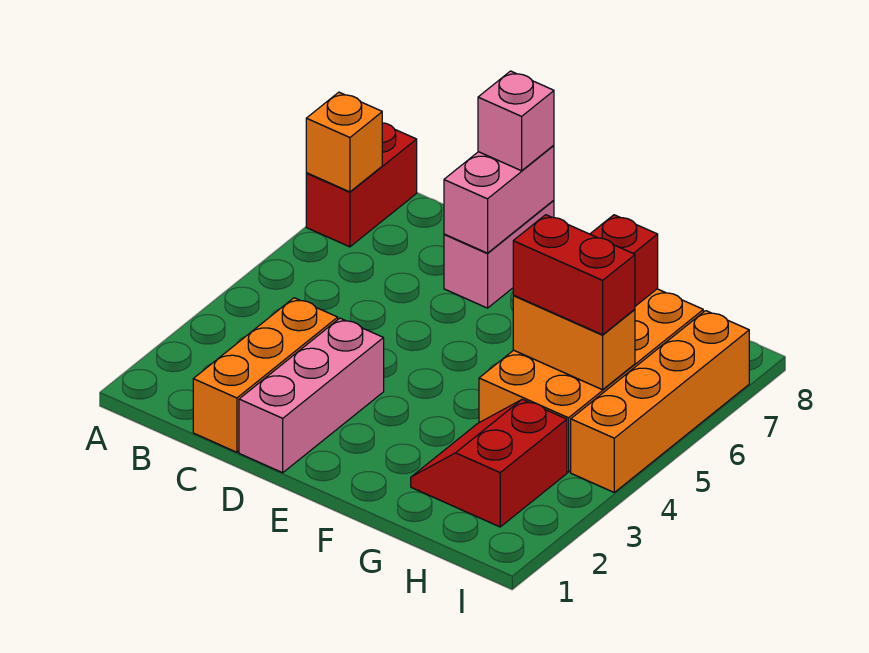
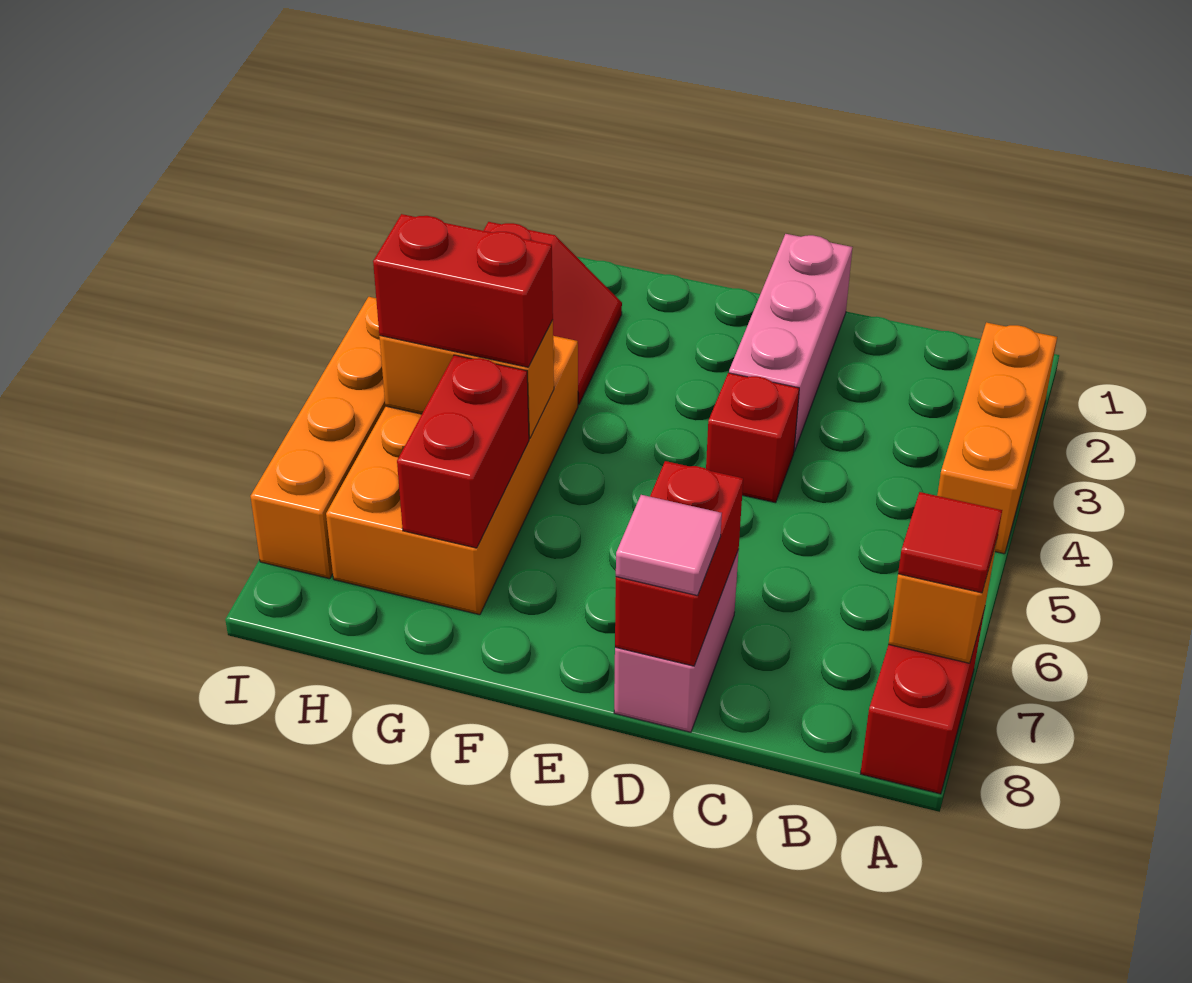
none -> red tile A7 level 3
orange brick C1:C3 level 1 -> orange brick A2:A4 level 1
none -> red brick D4 level 1
pink brick D7:D8 level 2 -> red brick D7:D8 level 2
pink brick D8 level 3 -> pink tile D8 level 3

